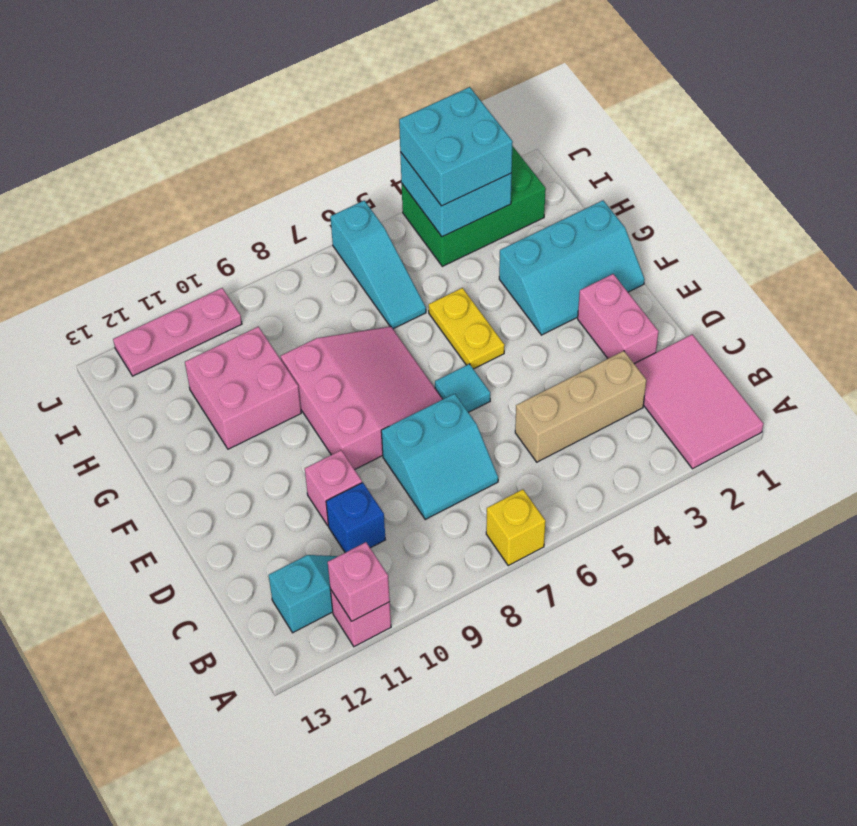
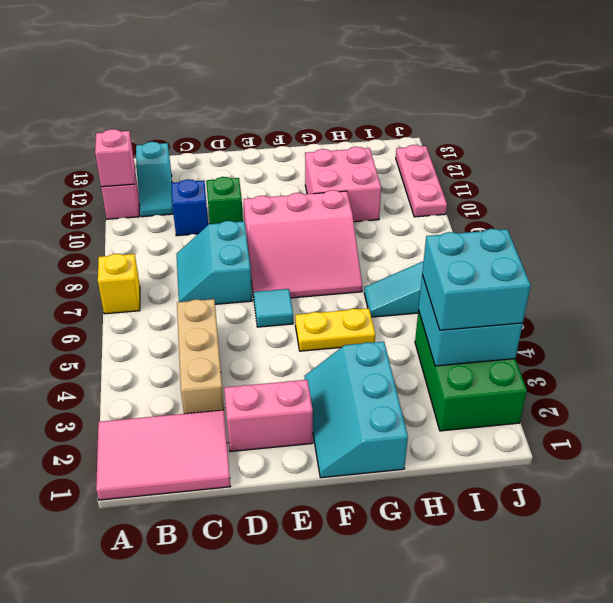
pink brick D10 level 1 -> green brick D10 level 1

